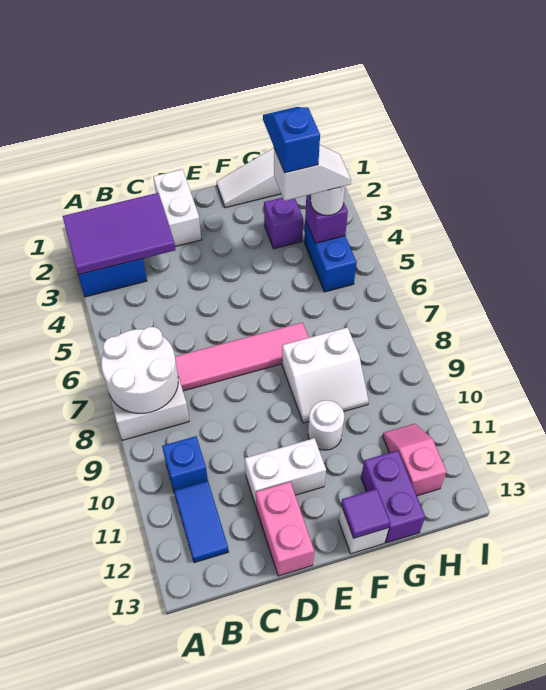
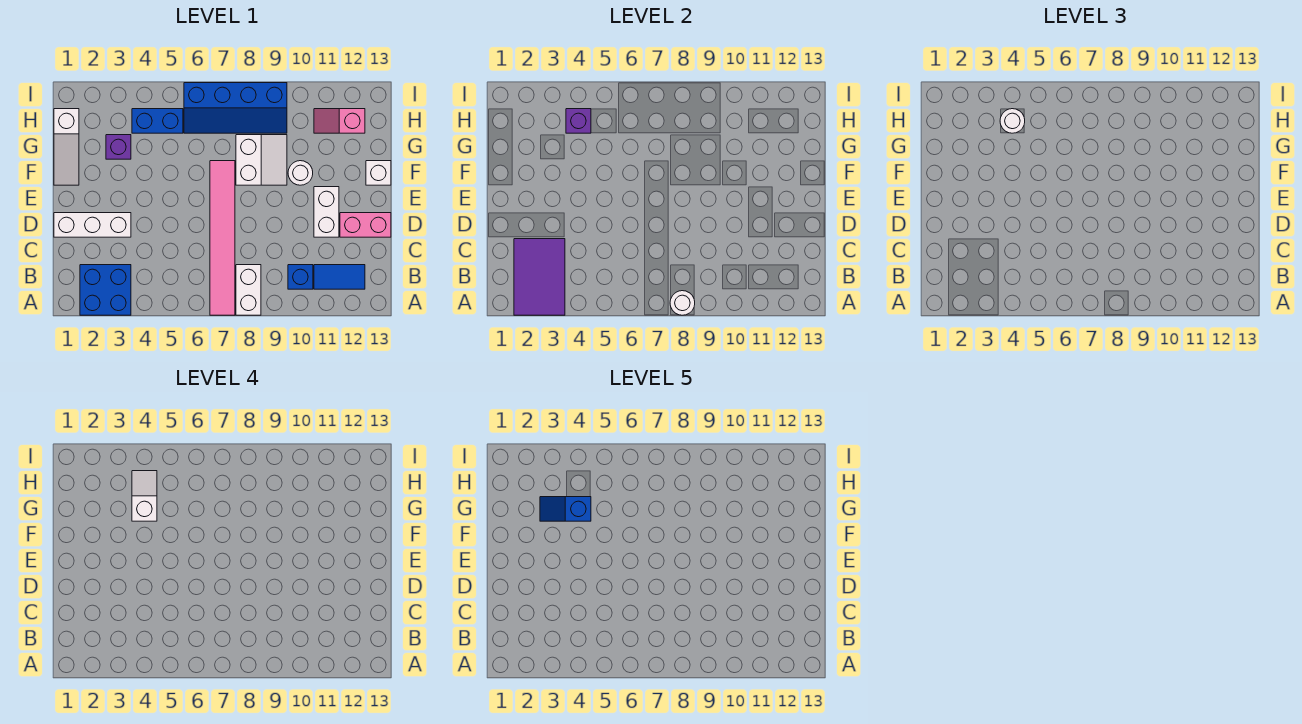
white round brick A7:B8 level 2 -> white round brick A8 level 2
white brick D1:D2 level 1 -> white brick D1:D3 level 1
purple tile F13 level 2 -> none
purple brick G12:G13 level 1 -> none
none -> blue slope H6:I9 level 1 top I

